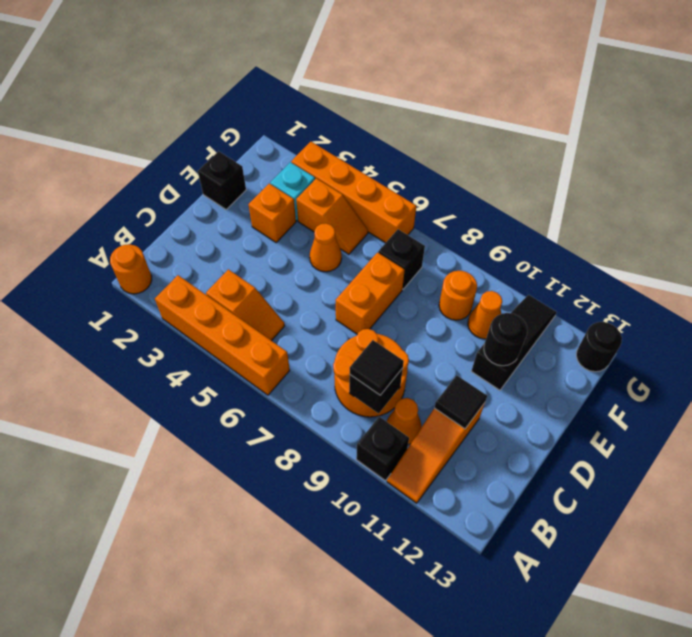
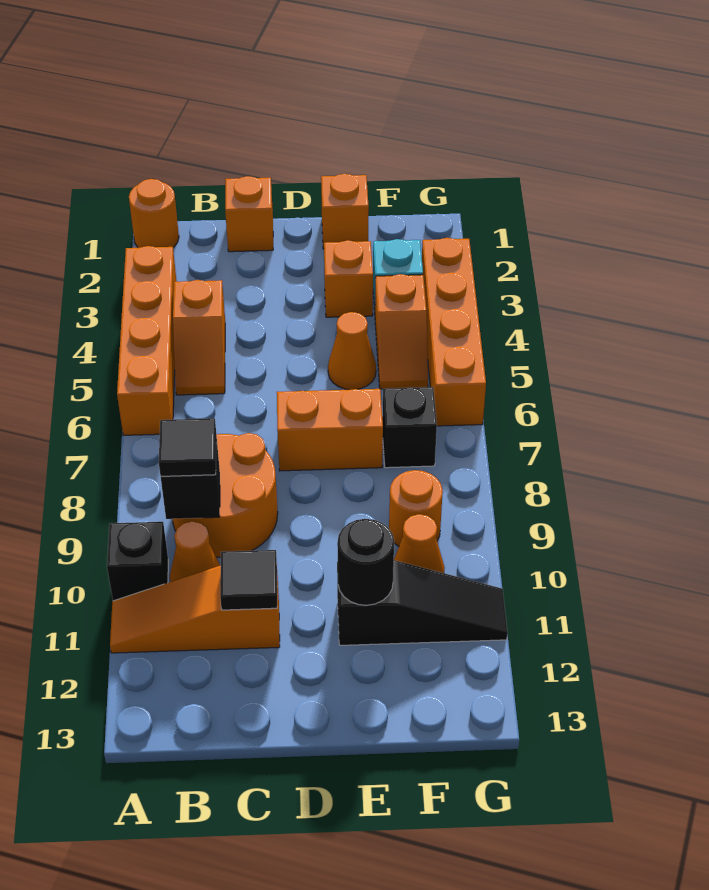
none -> orange brick C1 level 1
black brick E1 level 1 -> orange brick E1 level 1
black round brick G13 level 1 -> none

